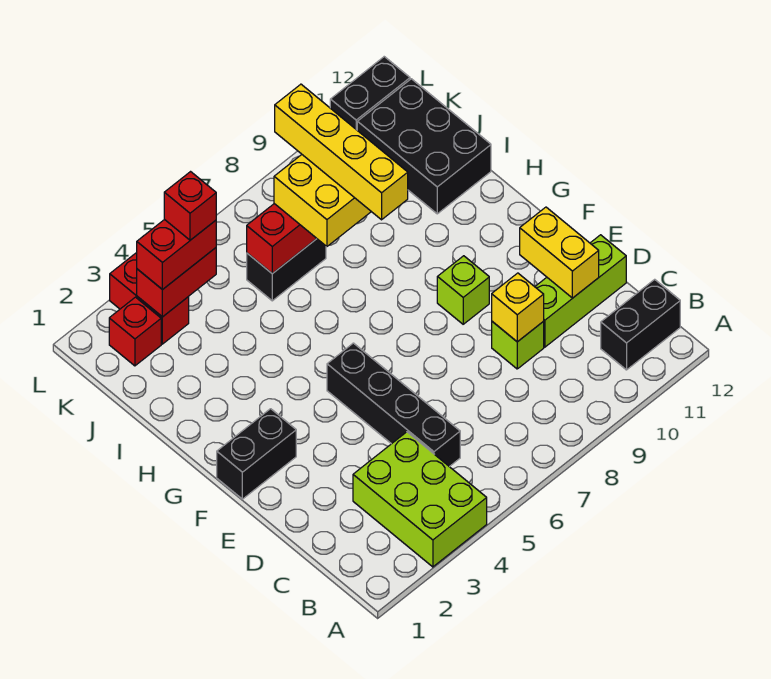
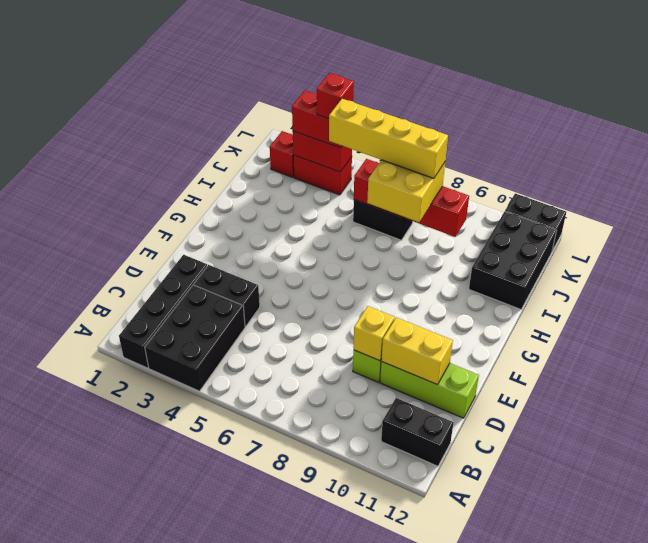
lime brick A3:C4 level 1 -> black brick A3:C4 level 1
black brick C5:F5 level 1 -> black brick A2:D2 level 1
yellow brick D11:E11 level 2 -> yellow brick D10:D11 level 2
black brick F1:F2 level 1 -> black brick D3:D4 level 1
lime brick F9 level 1 -> none
yellow brick H8:K8 level 4 -> yellow brick J5:J8 level 4
red brick K3:L3 level 1 -> red brick K3:K4 level 1

